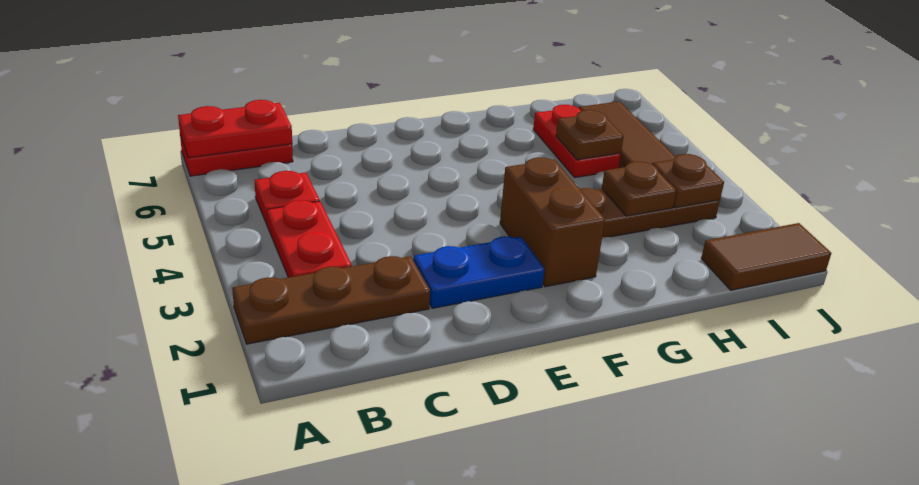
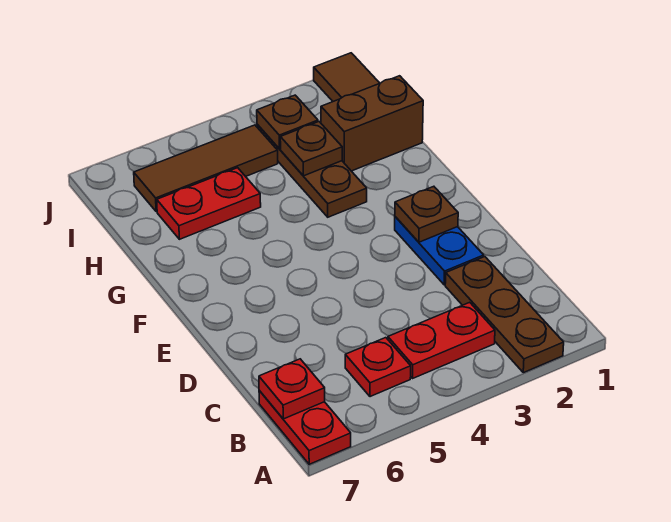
red plate A7:B7 level 2 -> red plate B7 level 2
brown brick F2:F3 level 1 -> brown brick H1:H2 level 1
brown plate H5 level 2 -> brown plate E2 level 2

